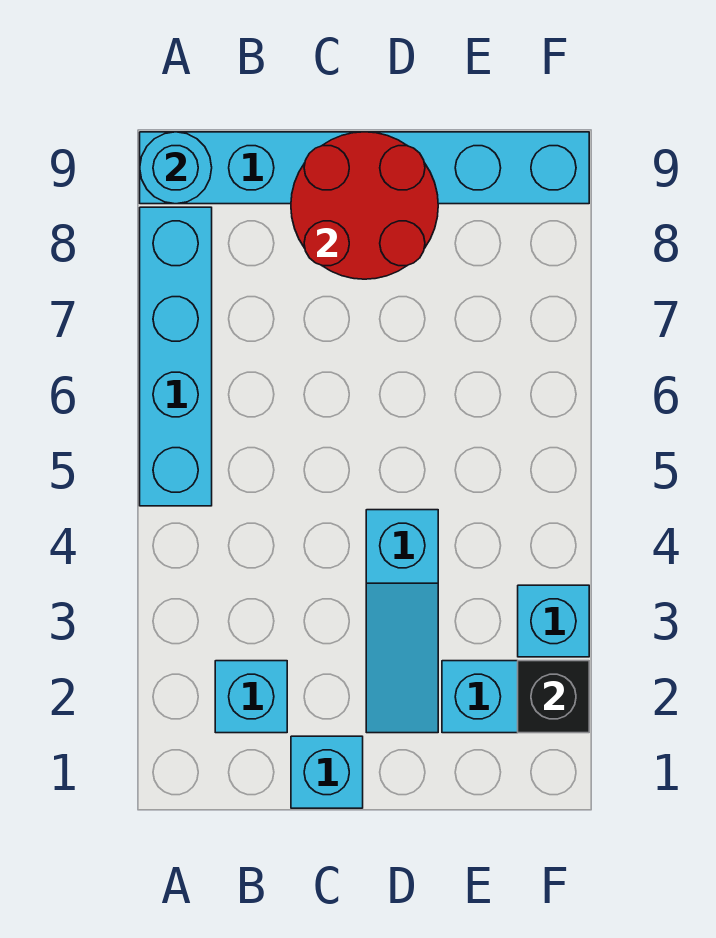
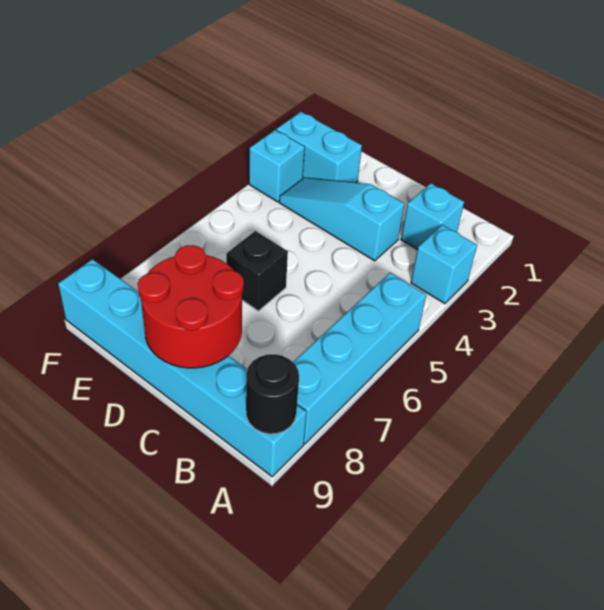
cyan round brick A9 level 2 -> black round brick A9 level 2
cyan brick C1 level 1 -> cyan brick A3 level 1
cyan slope D2:D4 level 1 top 4 -> cyan slope C3:E3 level 1 top C
black brick F2 level 2 -> black brick D6 level 1

